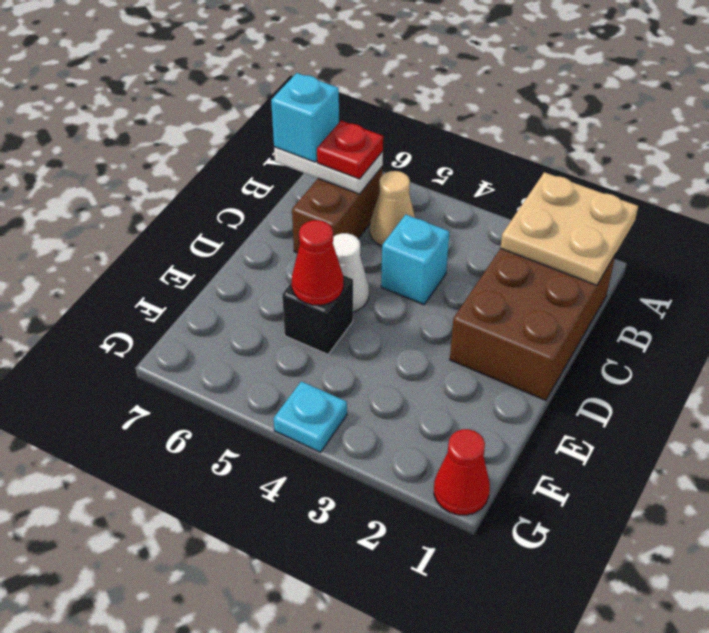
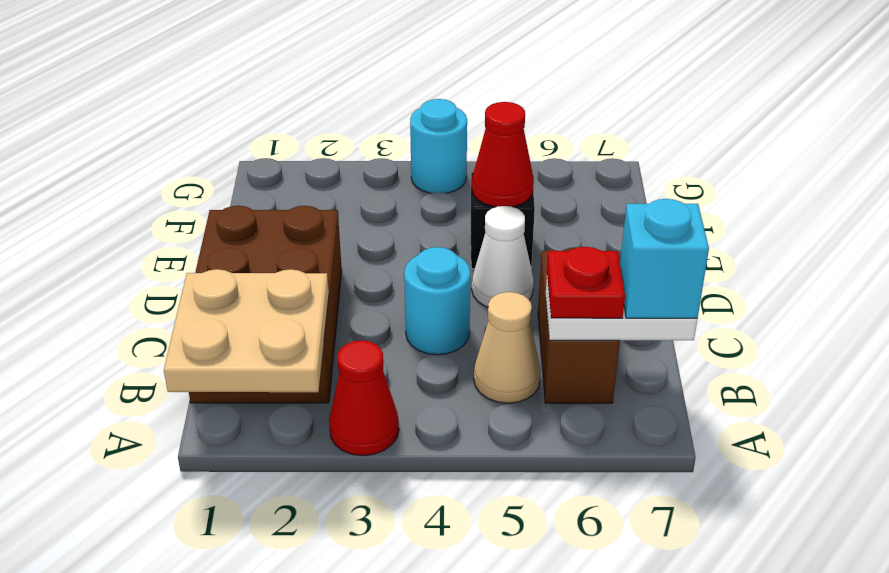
cyan brick C4 level 1 -> cyan round brick C4 level 1
red cone G1 level 1 -> red cone A3 level 1
cyan plate G4 level 1 -> cyan round brick G4 level 1

